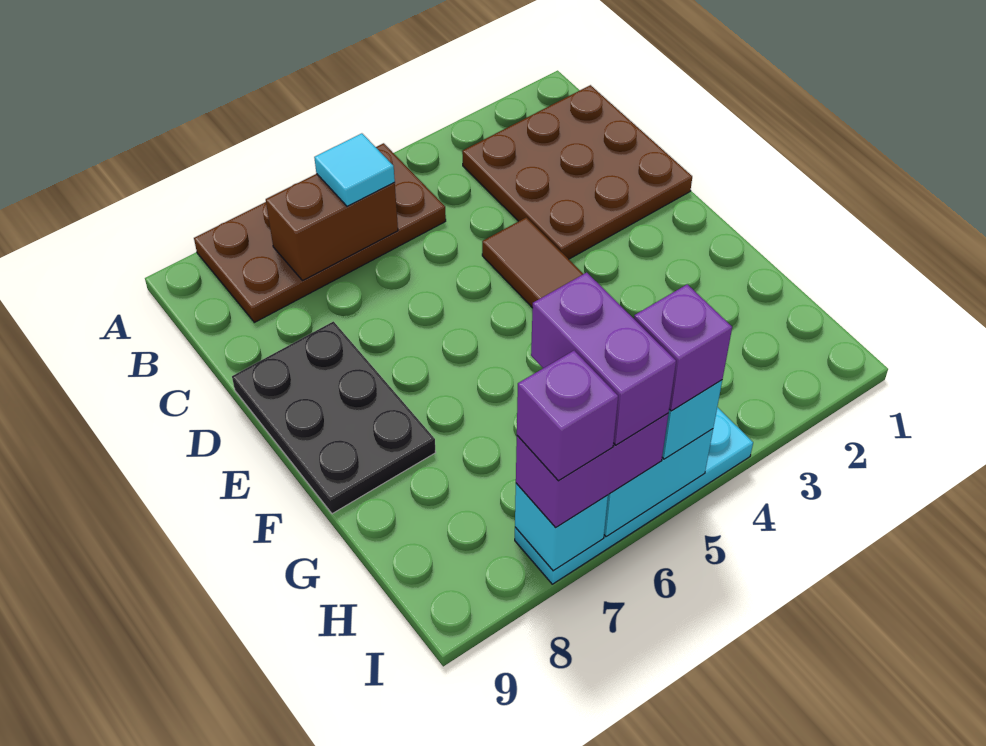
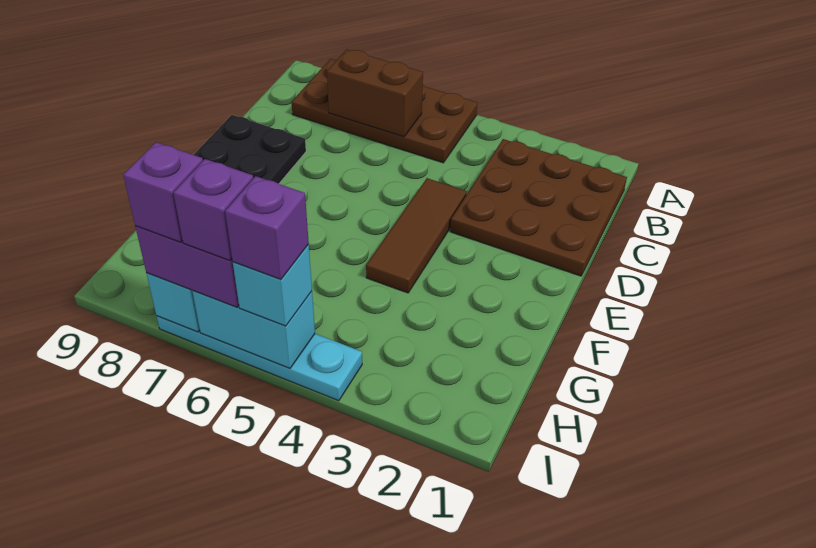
cyan tile B6 level 3 -> none
purple brick H6:I6 level 4 -> purple brick I6 level 4

